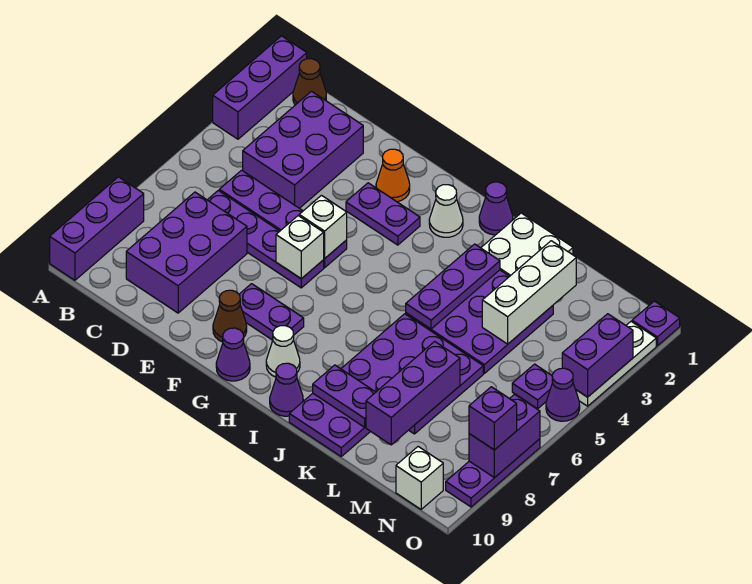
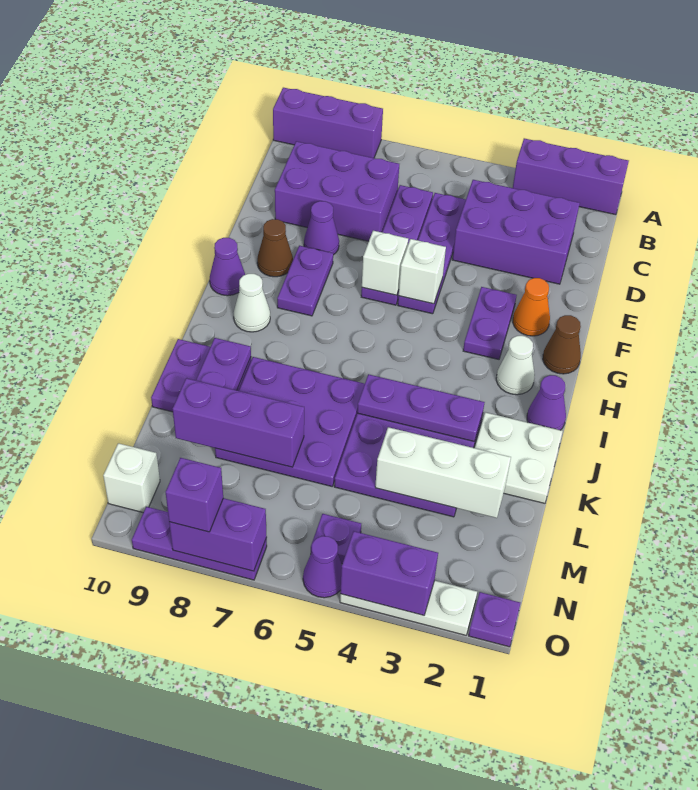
brown cone B1 level 1 -> brown cone G1 level 1
purple cone I10 level 1 -> purple cone E8 level 1

